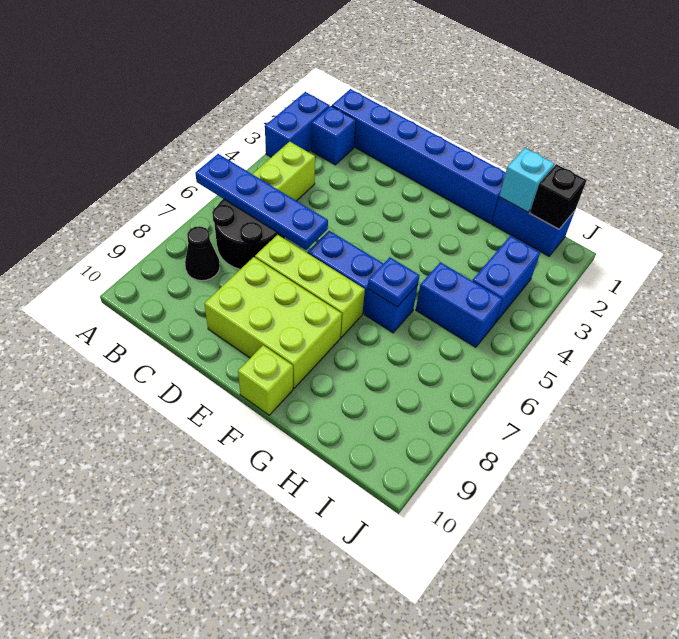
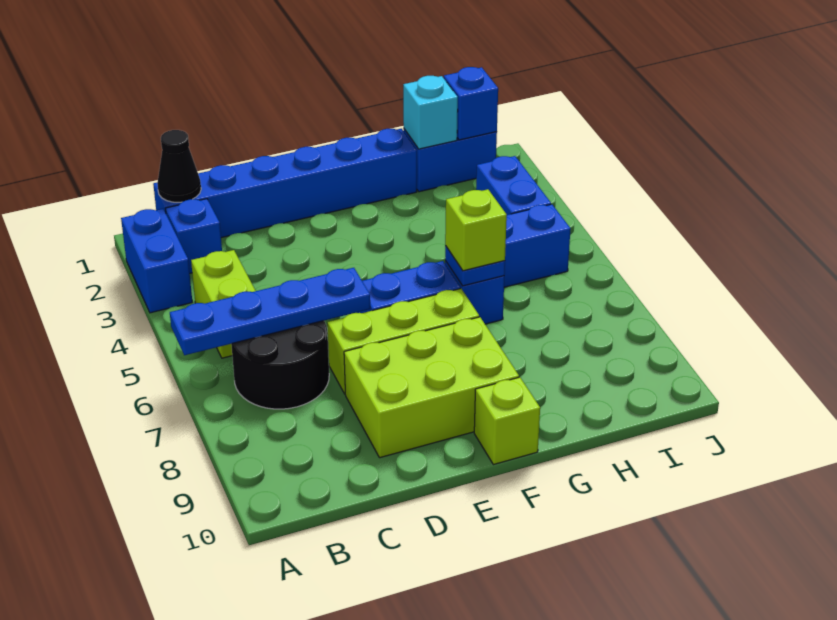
black cone B8 level 1 -> black cone B1 level 2
none -> lime brick G6 level 3
black brick I1 level 2 -> blue brick I1 level 2

